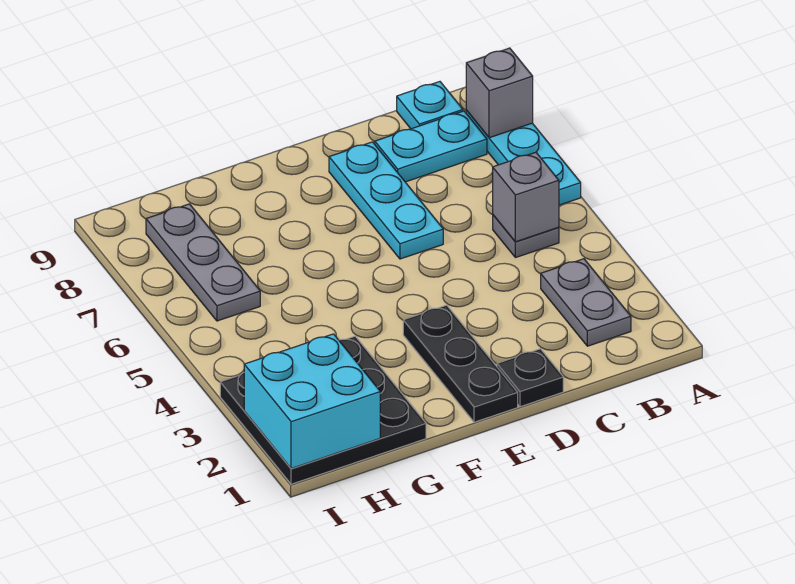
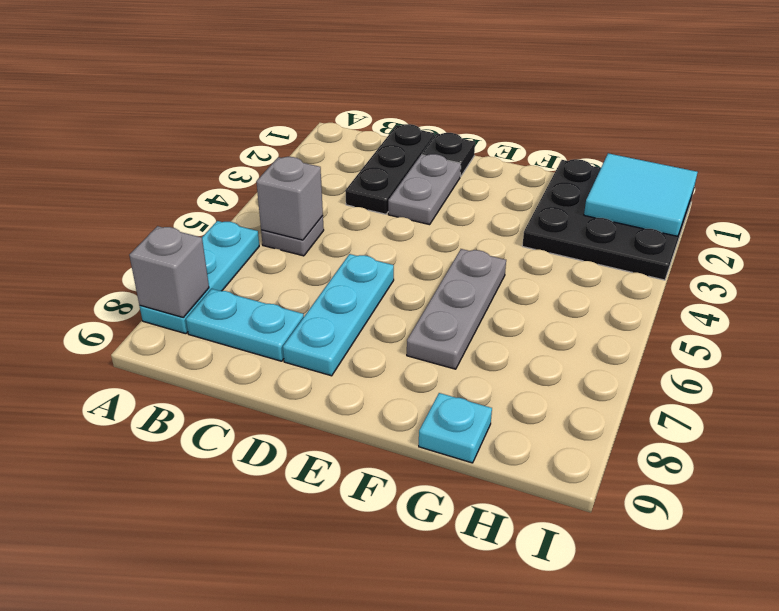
grey plate B2:B3 level 1 -> grey plate D2:D3 level 1
cyan plate B9 level 1 -> cyan plate G9 level 1
black plate E1:E3 level 1 -> black plate C1:C3 level 1
cyan brick H1:I2 level 2 -> cyan tile H1:I2 level 2
grey plate H6:H8 level 1 -> grey plate F5:F7 level 1

